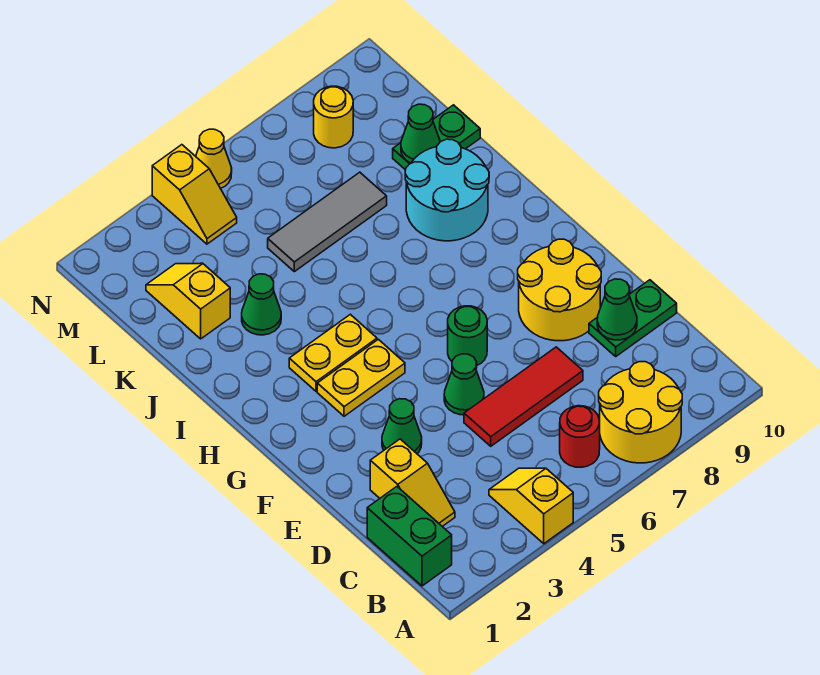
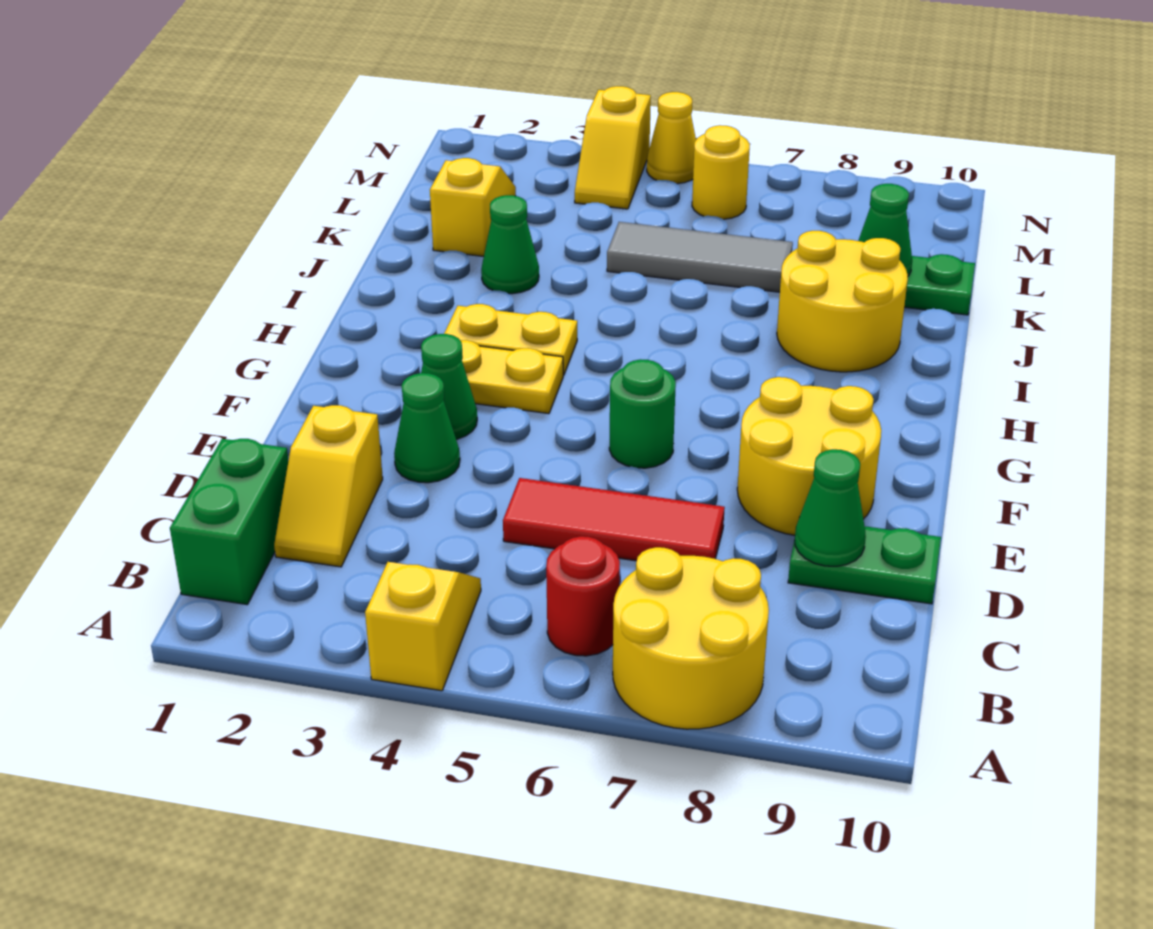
green cone E5 level 1 -> green cone F3 level 1
cyan round brick I8:J9 level 1 -> yellow round brick I8:J9 level 1
yellow round brick M8 level 1 -> yellow round brick M6 level 1

